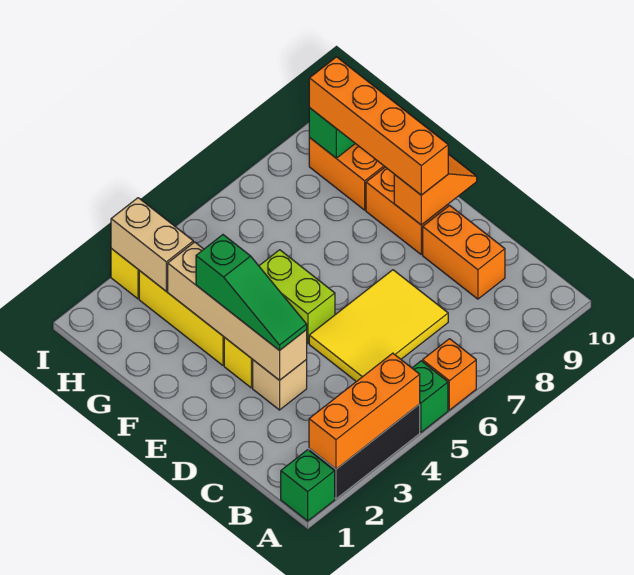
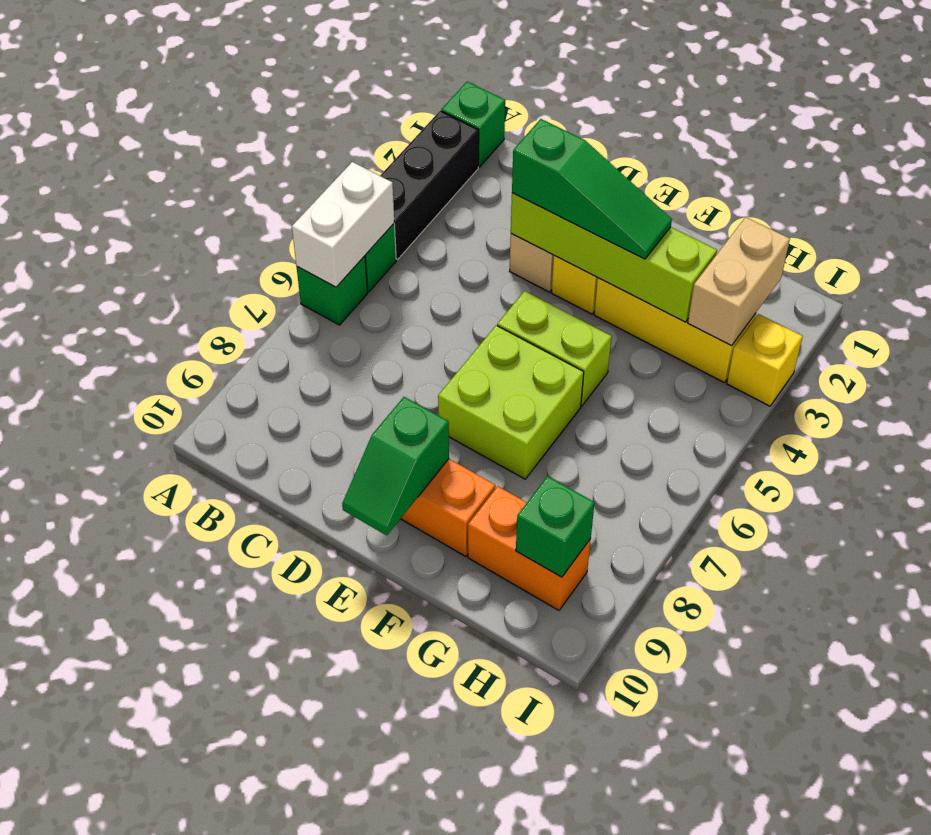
orange brick A2:A4 level 2 -> none
none -> white brick A5:A6 level 2
orange brick A6 level 1 -> green brick A6 level 1
yellow tile C5:D7 level 1 -> none
orange brick C9:D9 level 1 -> none
tan brick D3:G3 level 2 -> lime brick D3:G3 level 2
green slope D3:F3 level 3 top F -> green slope D3:F3 level 3 top D
none -> lime brick E6:F7 level 1
orange slope E9:E10 level 2 top 9 -> green slope E9:E10 level 2 top 9
orange brick E9:H9 level 3 -> none
tan brick H3:I3 level 2 -> tan brick H2:H3 level 2

